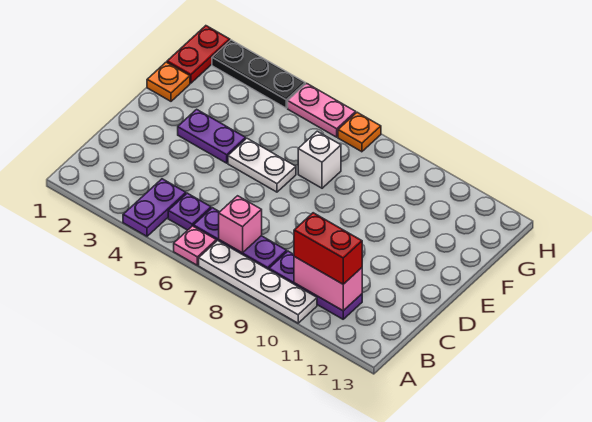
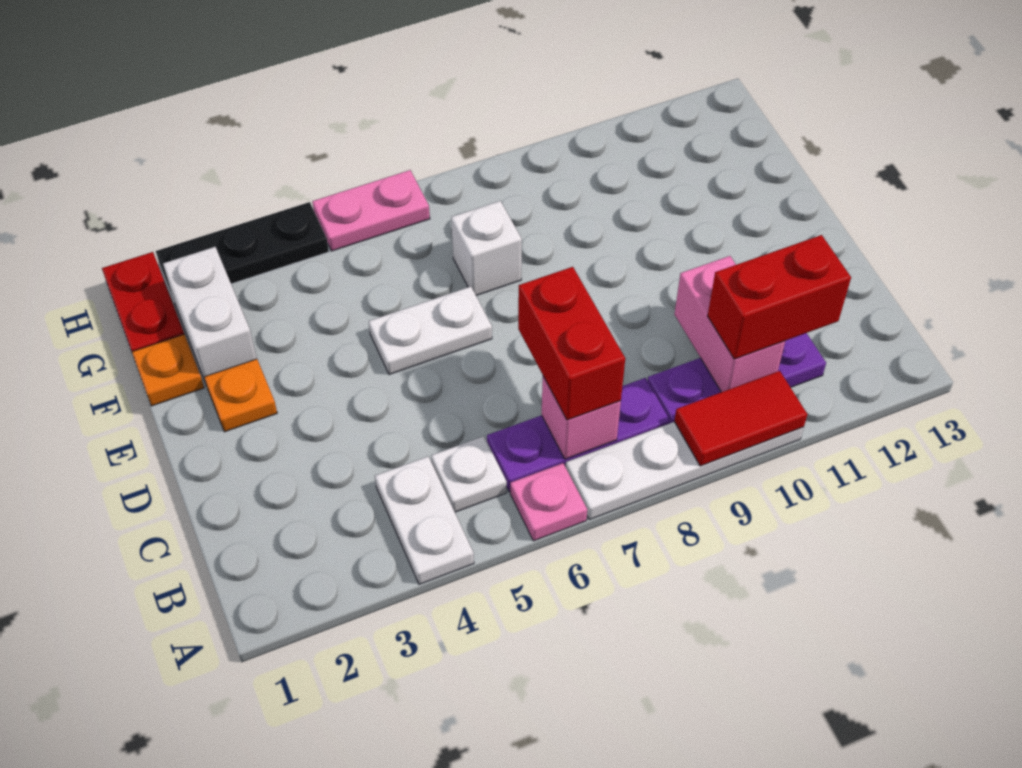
purple plate A4:B4 level 1 -> white plate A4:B4 level 1
none -> red tile A9:A10 level 2
purple plate B5 level 1 -> white plate B5 level 1
none -> red brick B7:C7 level 3
pink brick B10:B11 level 2 -> pink brick B10:C10 level 2
purple plate E3:E4 level 1 -> none
none -> white brick F2:G2 level 1
orange plate H7 level 1 -> orange plate E2 level 1

